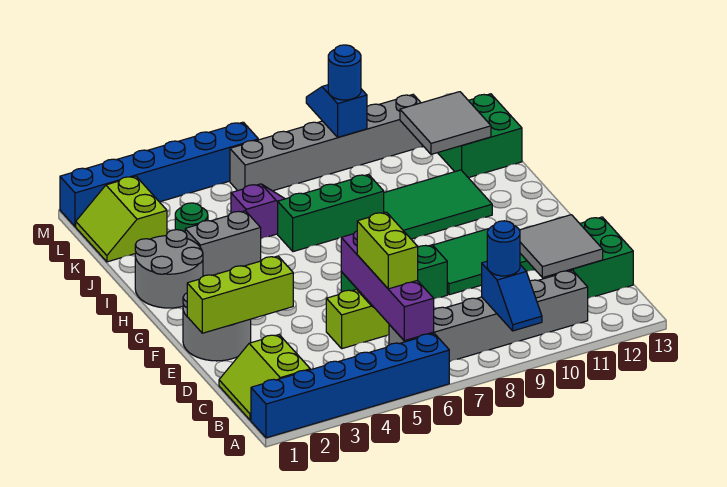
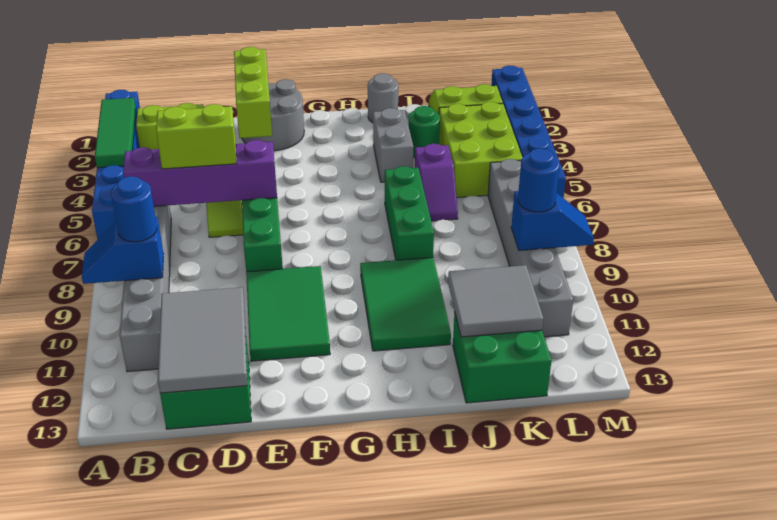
none -> green tile A2:A4 level 2
grey tile C11:D12 level 2 -> grey tile C11:D13 level 2
grey round brick H1:I2 level 1 -> grey round brick I1 level 1
none -> lime brick K3:L5 level 1

